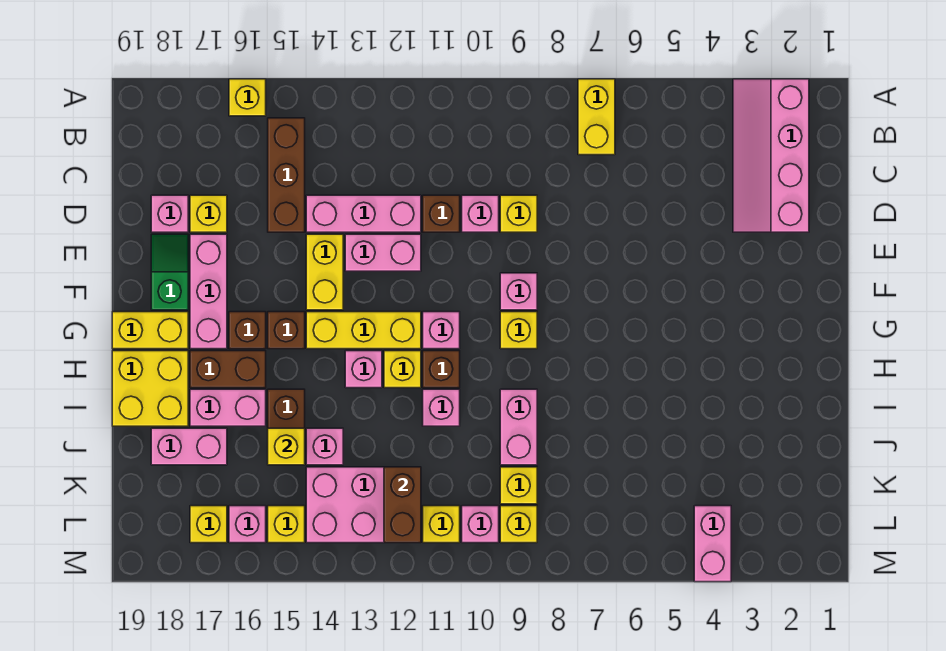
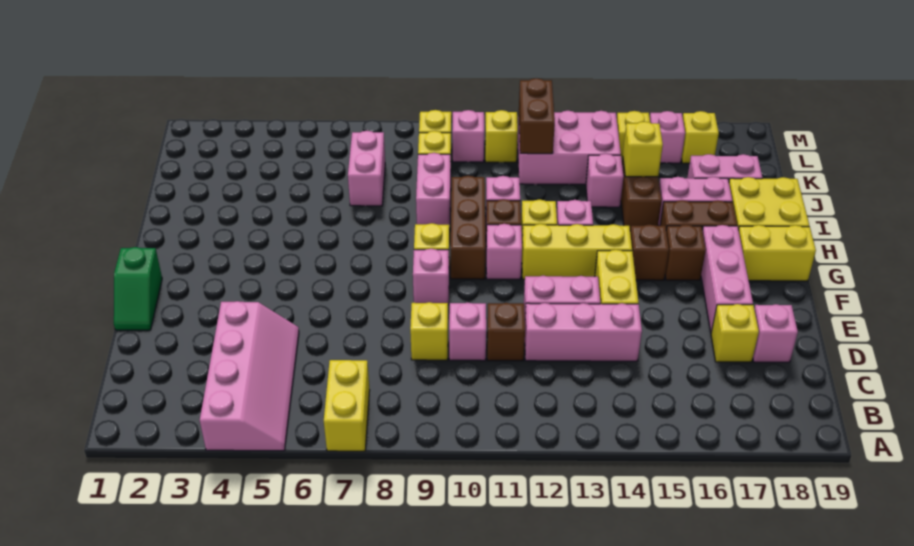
pink slope A2:D3 level 1 top 2 -> pink slope A4:D5 level 1 top 4
yellow brick A16 level 1 -> none
brown brick B15:D15 level 1 -> brown brick G10:I10 level 1
green slope E18:F18 level 1 top F -> green slope E1:F1 level 1 top F
pink brick L4:M4 level 1 -> pink brick J7:K7 level 1

